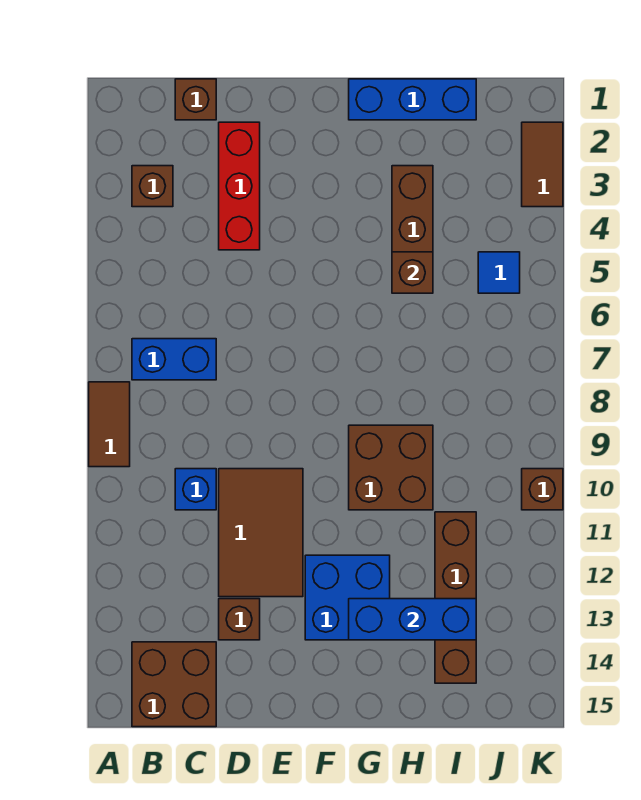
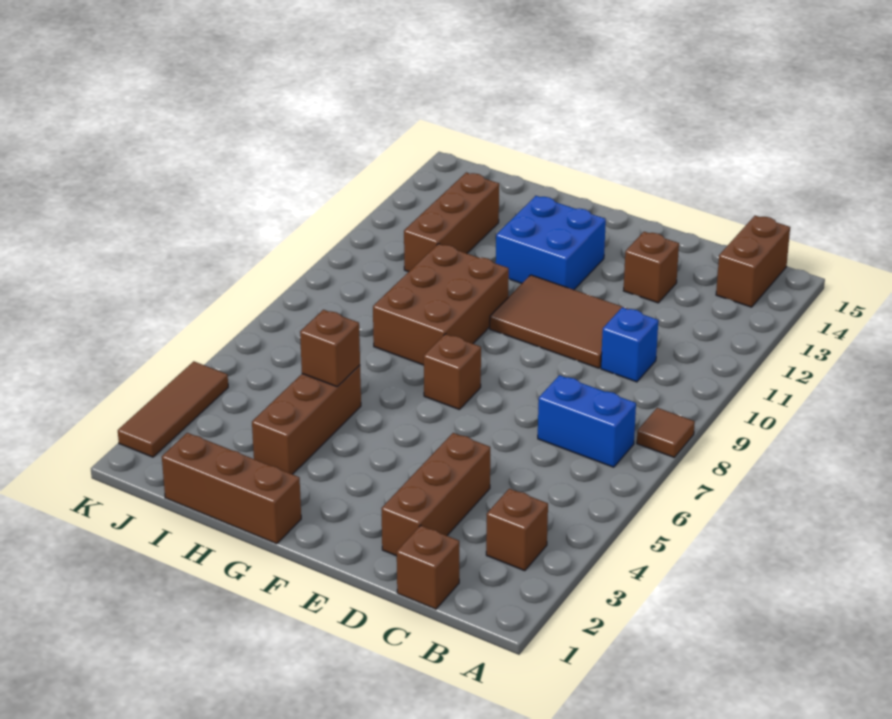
brown tile A8:A9 level 1 -> brown tile A8 level 1
brown brick B14:C15 level 1 -> brown brick B14:B15 level 1
red brick D2:D4 level 1 -> brown brick D2:D4 level 1
brown tile D10:E12 level 1 -> brown tile D10:F11 level 1
blue brick G1:I1 level 1 -> brown brick G1:I1 level 1
brown brick G9:H10 level 1 -> brown brick G8:H10 level 1
blue brick G13:I13 level 2 -> none
brown brick I11:I14 level 1 -> brown brick I11:I13 level 1
blue tile J5 level 1 -> none
brown tile K2:K3 level 1 -> brown tile K2:K4 level 1
brown brick K10 level 1 -> brown brick F7 level 1

